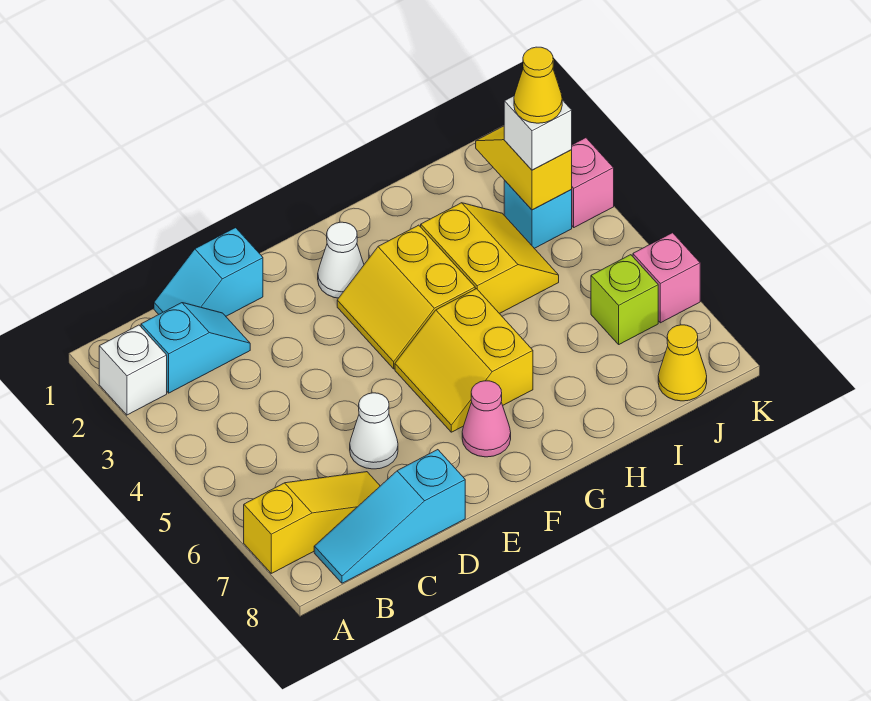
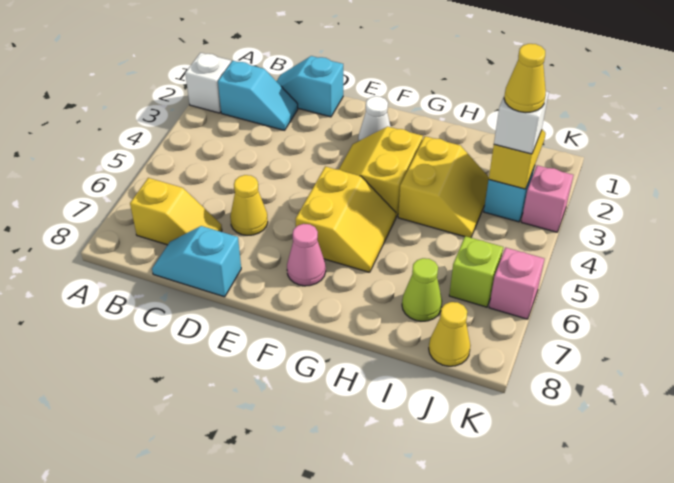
yellow slope A7:C7 level 1 top A -> yellow slope B7:C7 level 1 top B
cyan slope B8:D8 level 1 top D -> cyan slope C8:D8 level 1 top D
white cone D6 level 1 -> yellow cone D6 level 1
yellow slope F5:G6 level 1 top G -> yellow slope F5:G6 level 1 top F
none -> lime cone I7 level 1

